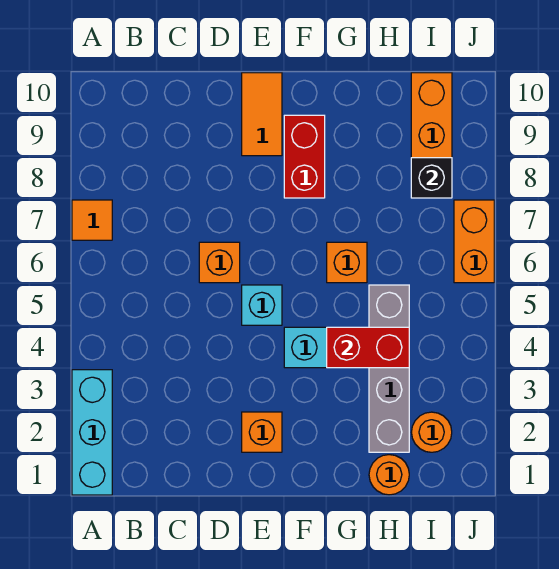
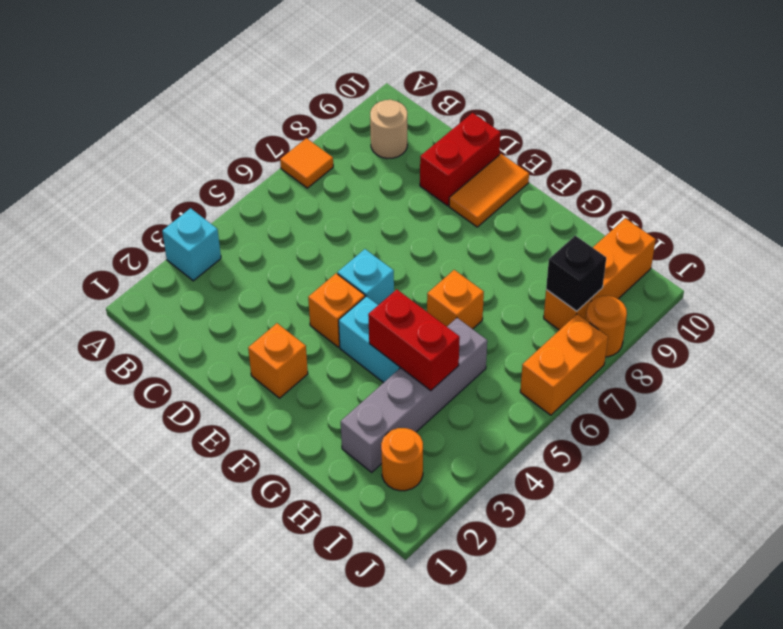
cyan brick A1:A3 level 1 -> cyan brick A3 level 1
none -> tan round brick B9 level 1
orange brick D6 level 1 -> orange brick E4 level 1
red brick F8:F9 level 1 -> red brick D9:D10 level 1
orange round brick H1 level 1 -> orange round brick J8 level 1

